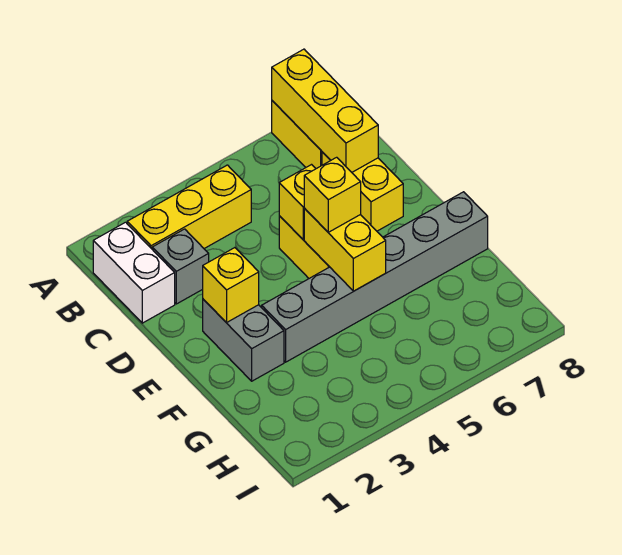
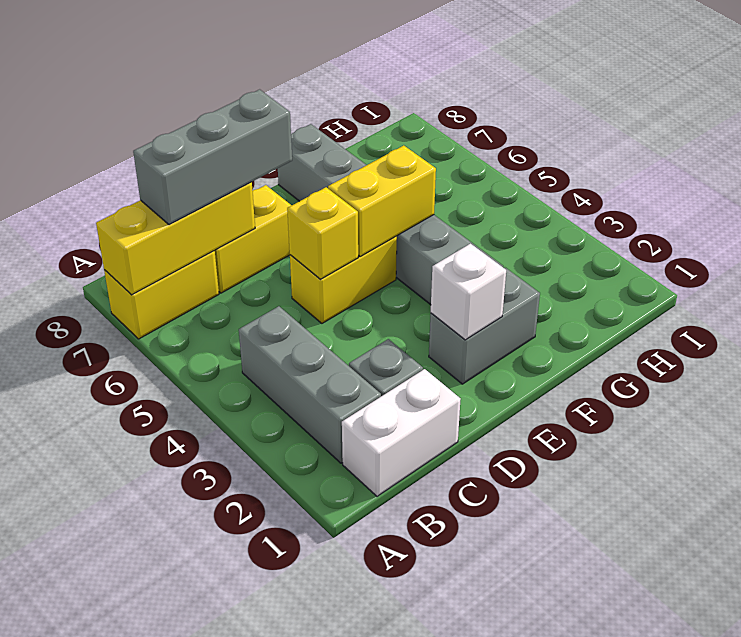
yellow brick B2:B4 level 1 -> grey brick B2:B4 level 1
none -> grey brick B7:D7 level 3
yellow brick E2 level 2 -> white brick E2 level 2
yellow brick E5 level 3 -> none

